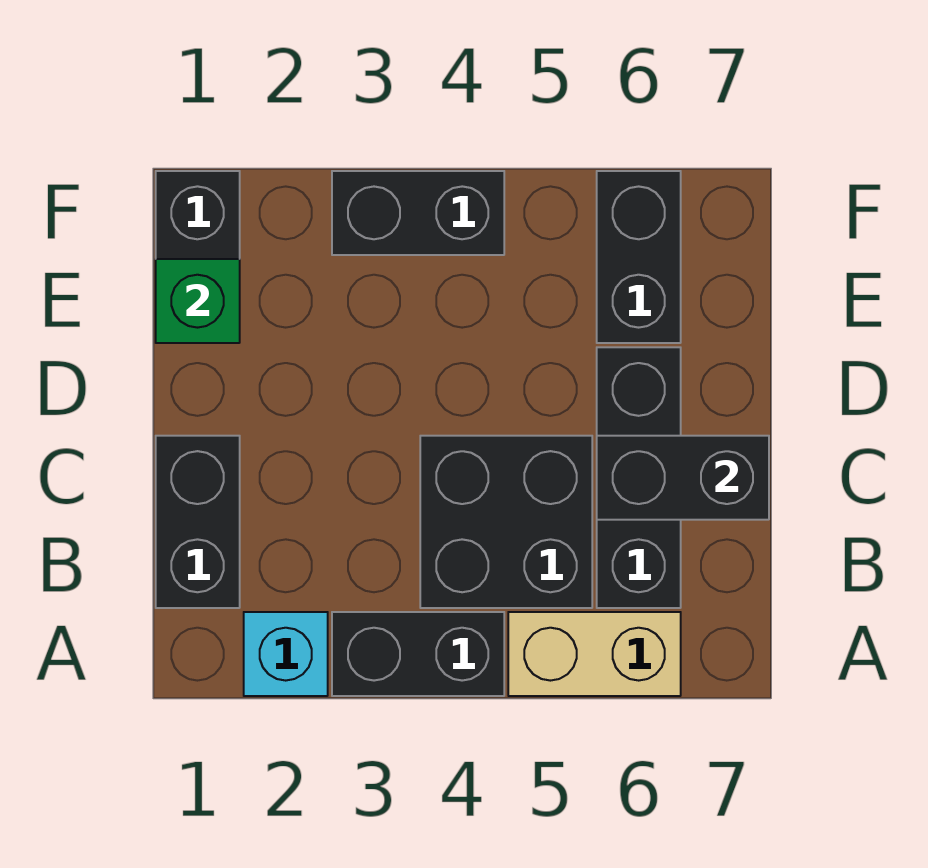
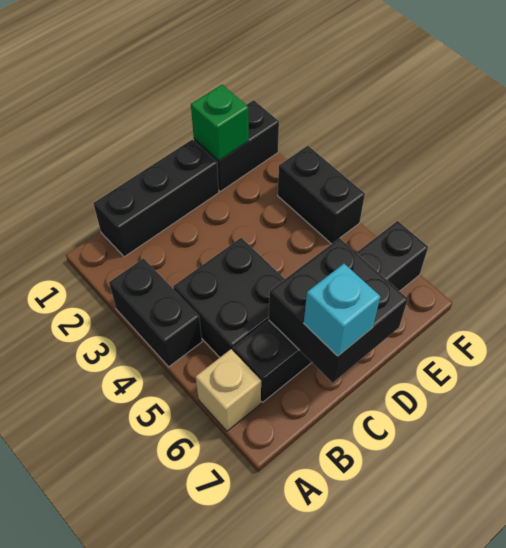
cyan brick A2 level 1 -> cyan brick C7 level 3
tan brick A5:A6 level 1 -> tan brick A6 level 1
black brick B1:C1 level 1 -> black brick B1:D1 level 1
black brick C6:C7 level 2 -> black brick C6:D7 level 2

